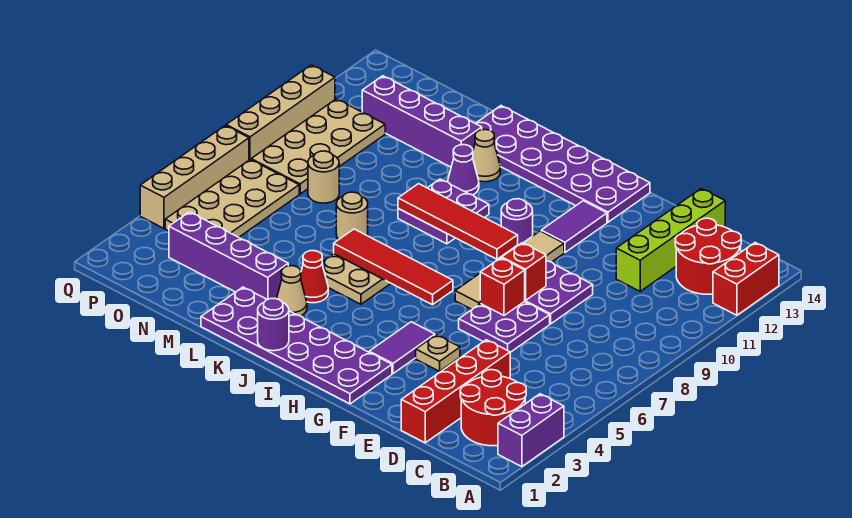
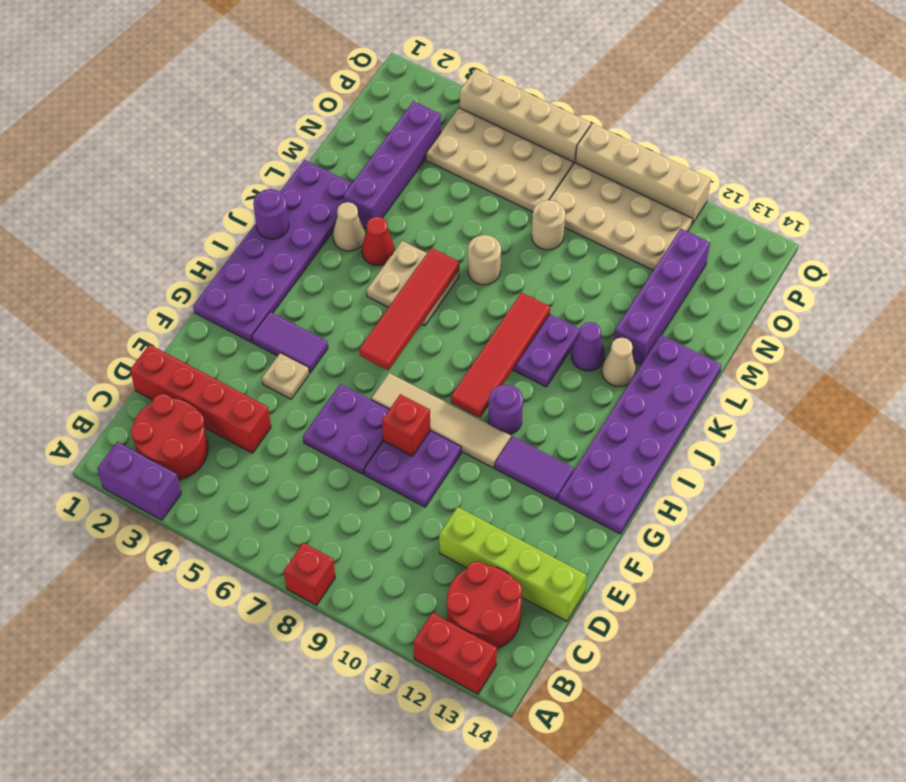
red brick F7 level 2 -> red brick A8 level 1

